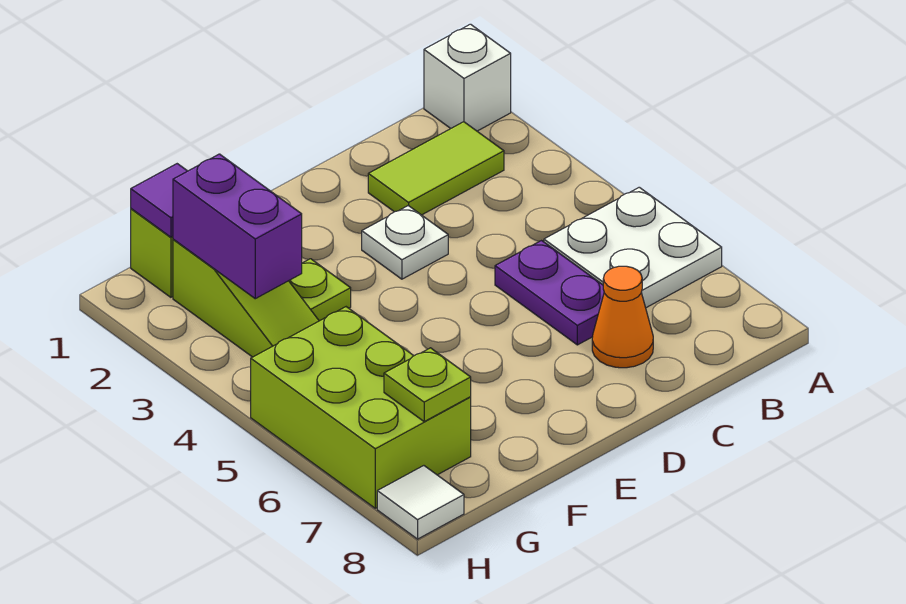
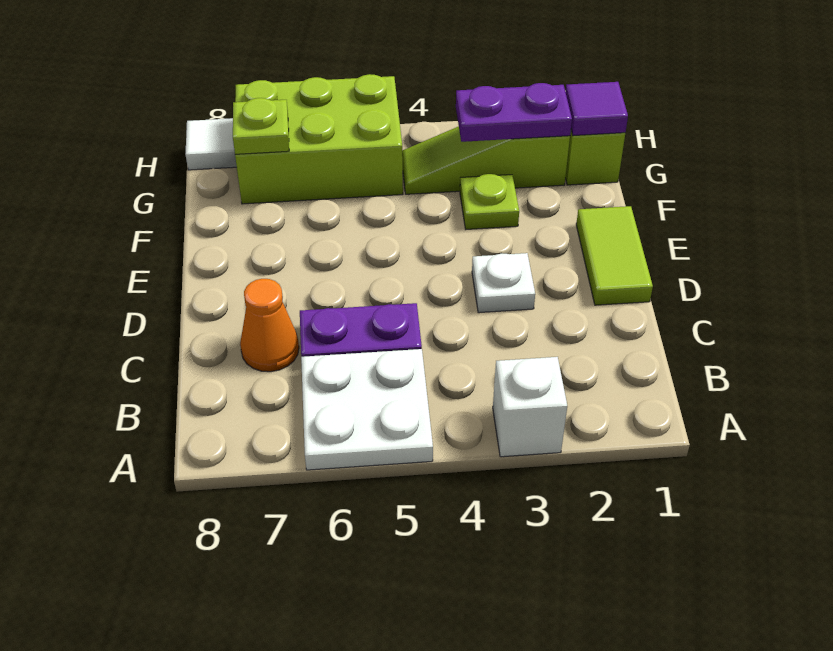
white brick A1 level 1 -> white brick A3 level 1
lime tile B2:C2 level 1 -> lime tile D1:E1 level 1
purple brick G2:G3 level 2 -> purple plate G2:G3 level 2

